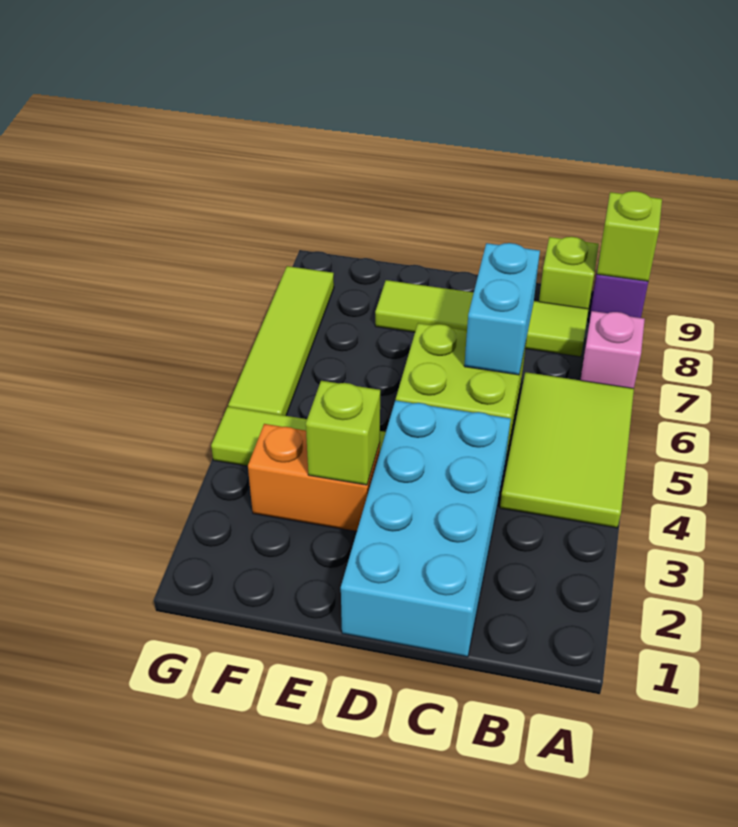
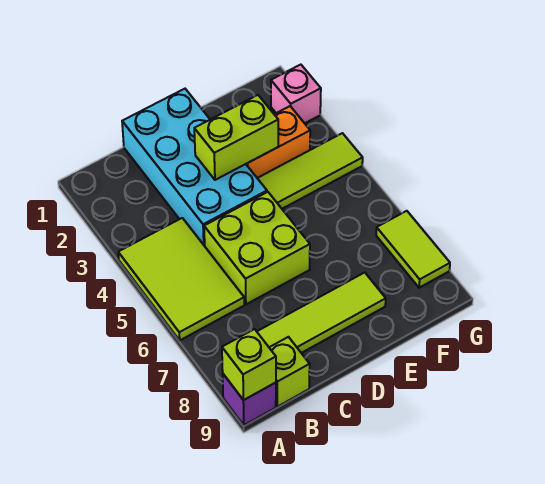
pink brick A7 level 1 -> pink brick G2 level 1
cyan brick C6:C7 level 2 -> none
lime brick E3 level 2 -> lime brick D3:E3 level 2
lime tile G5:G8 level 1 -> lime tile G7:G8 level 1

